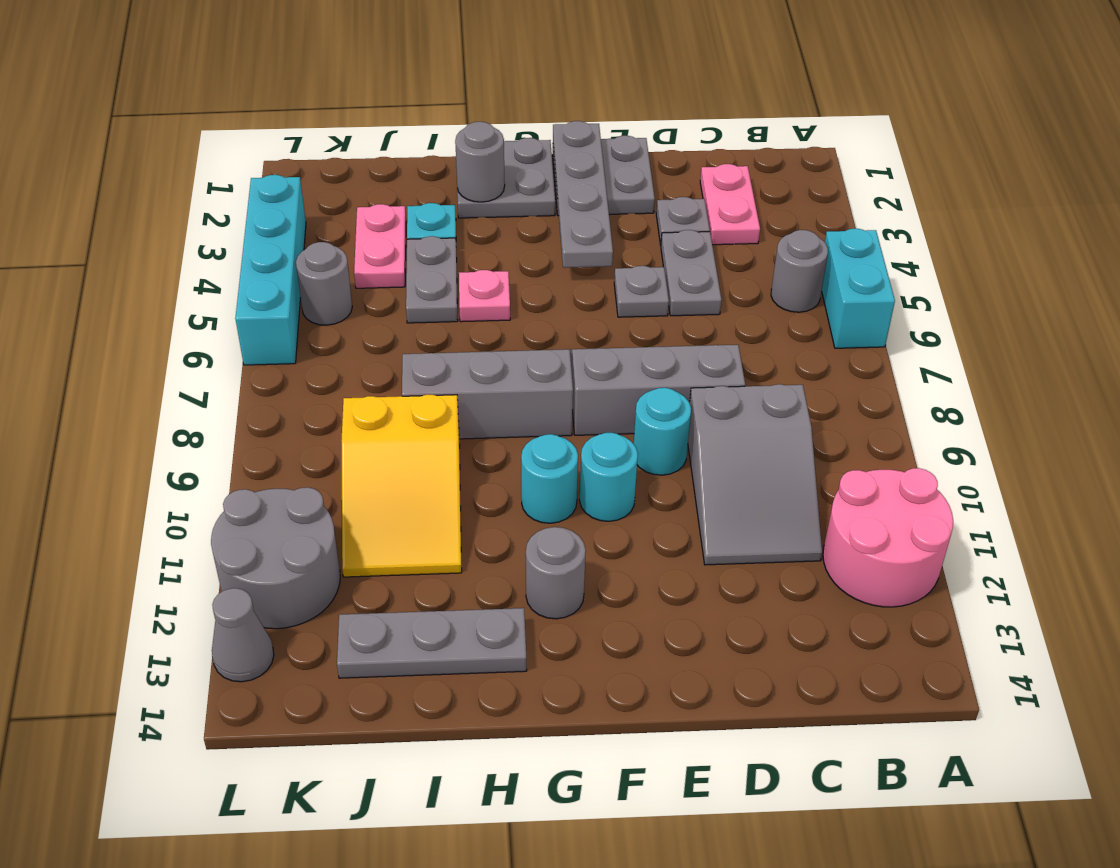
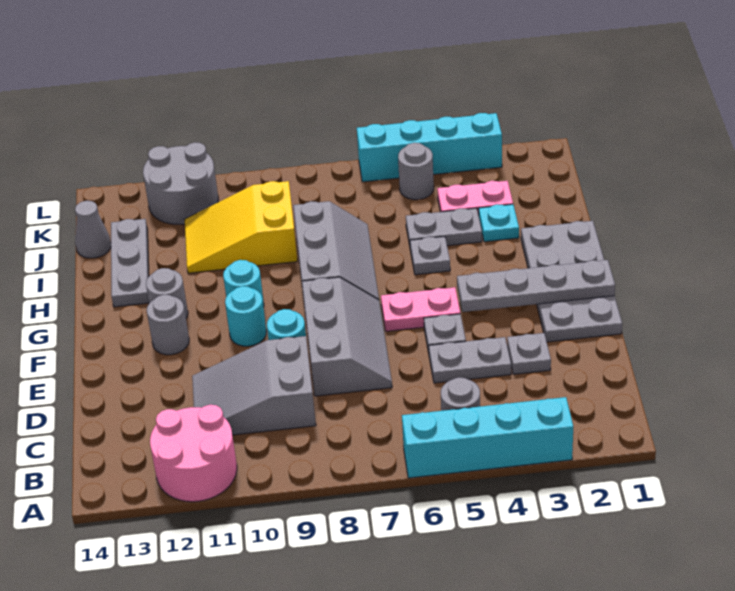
cyan brick A5:A6 level 1 -> cyan brick A3:A6 level 1
pink plate C2:C3 level 1 -> pink plate F5:F6 level 1
grey round brick H2 level 2 -> grey round brick F12 level 1
pink plate H5 level 1 -> grey plate H5 level 1
grey cone L13 level 1 -> grey cone J14 level 1

